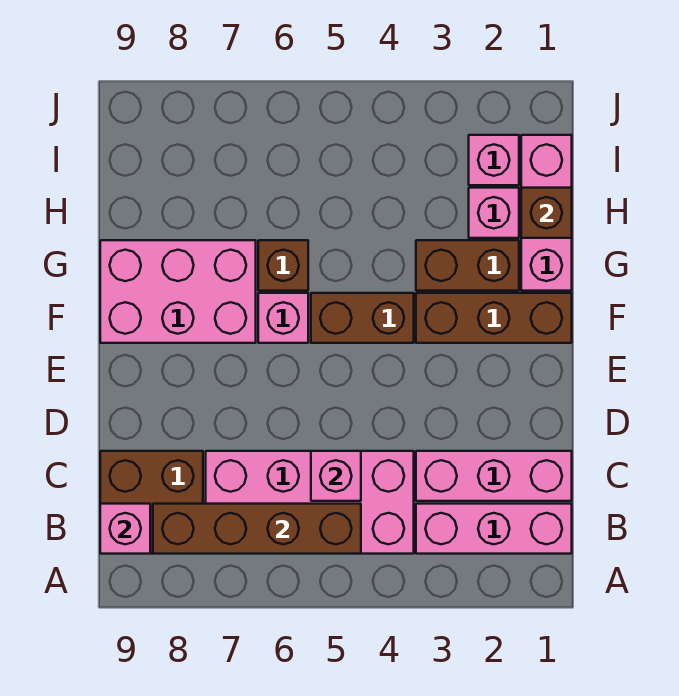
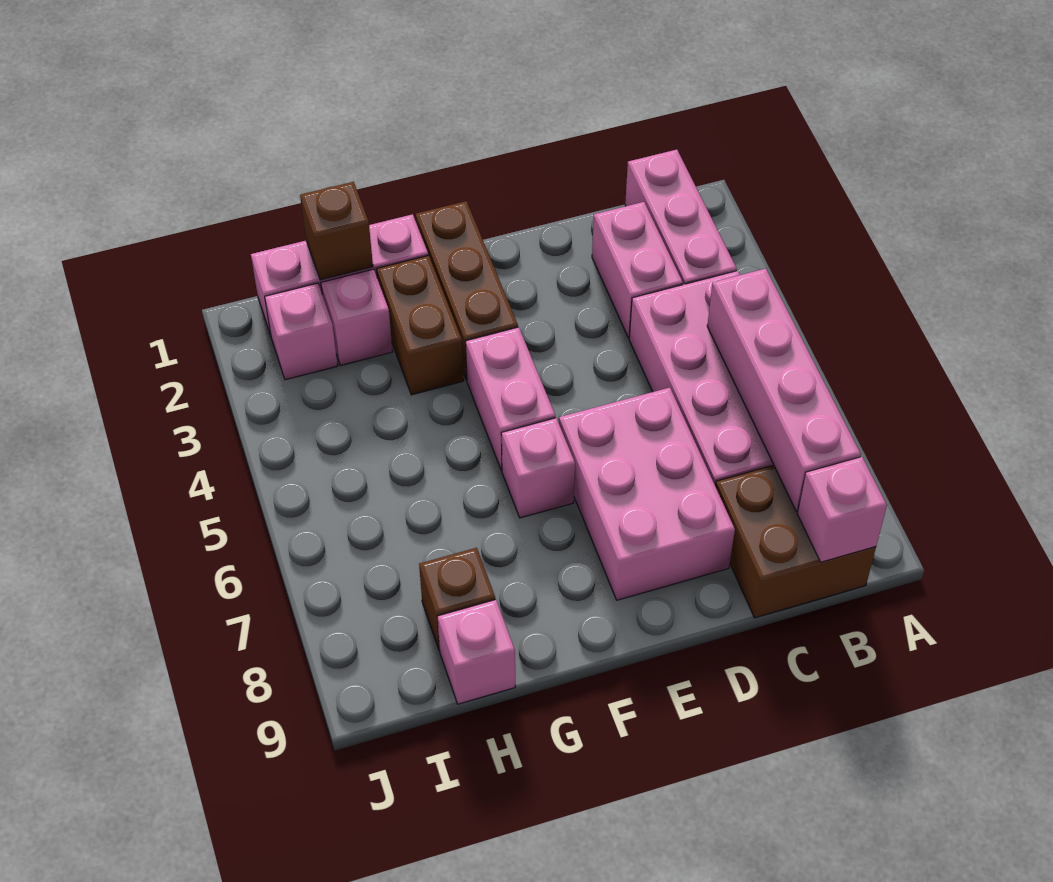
brown brick B5:B8 level 2 -> pink brick B5:B8 level 2
pink brick C1:C3 level 1 -> pink brick C2:C3 level 1
pink brick C5 level 2 -> pink brick H9 level 1
brown brick F4:F5 level 1 -> pink brick F4:F5 level 1
pink brick F7:G9 level 1 -> pink brick D6:E8 level 1
brown brick G6 level 1 -> brown brick H8 level 1

